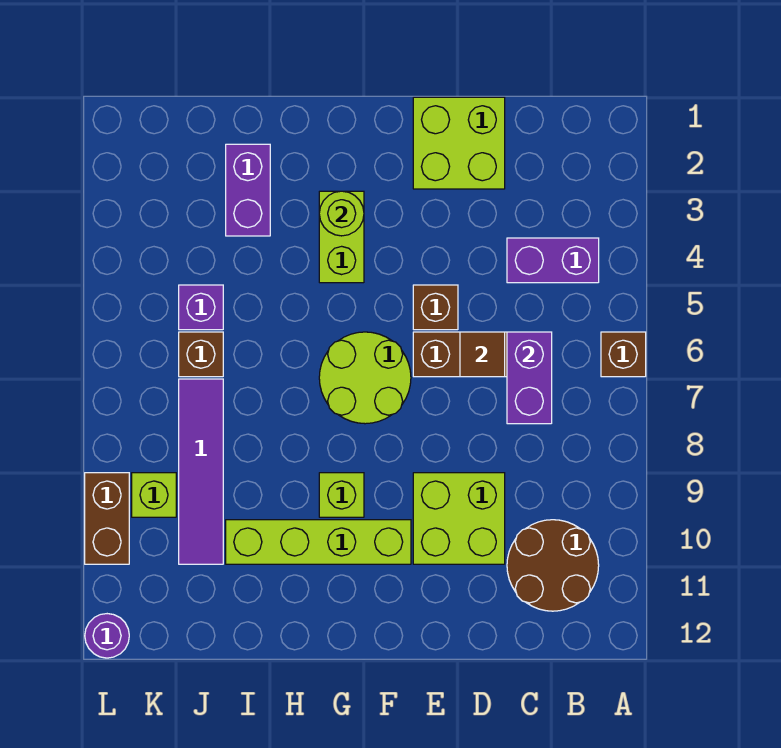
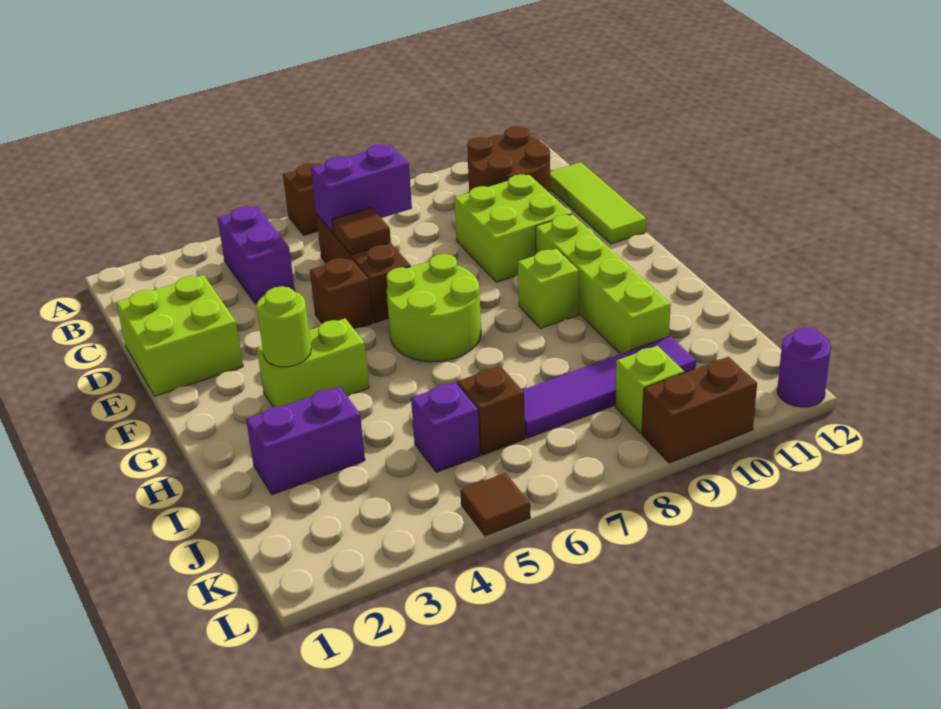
none -> lime tile C12:E12 level 1
none -> brown tile L5 level 1

